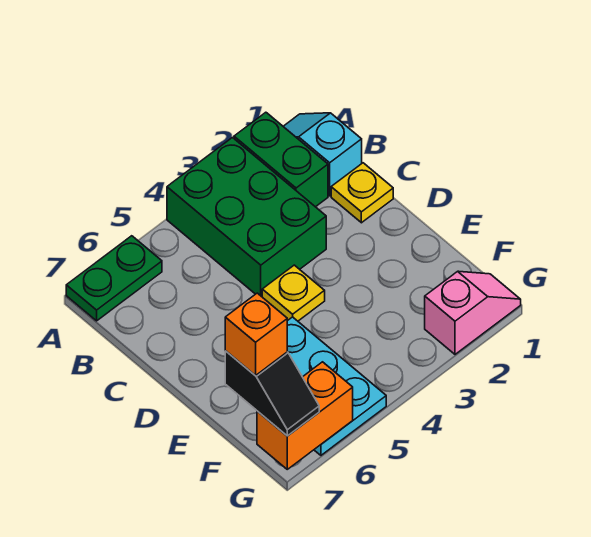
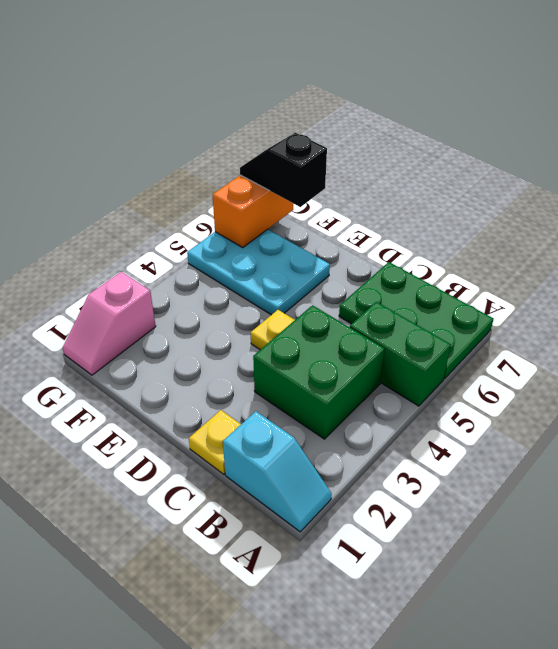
green brick A2:B2 level 1 -> green brick A5:B5 level 1
green brick A3:C4 level 1 -> green brick B3:C4 level 1
green plate A6:A7 level 1 -> green plate A6:C7 level 1
orange brick F7 level 4 -> none

